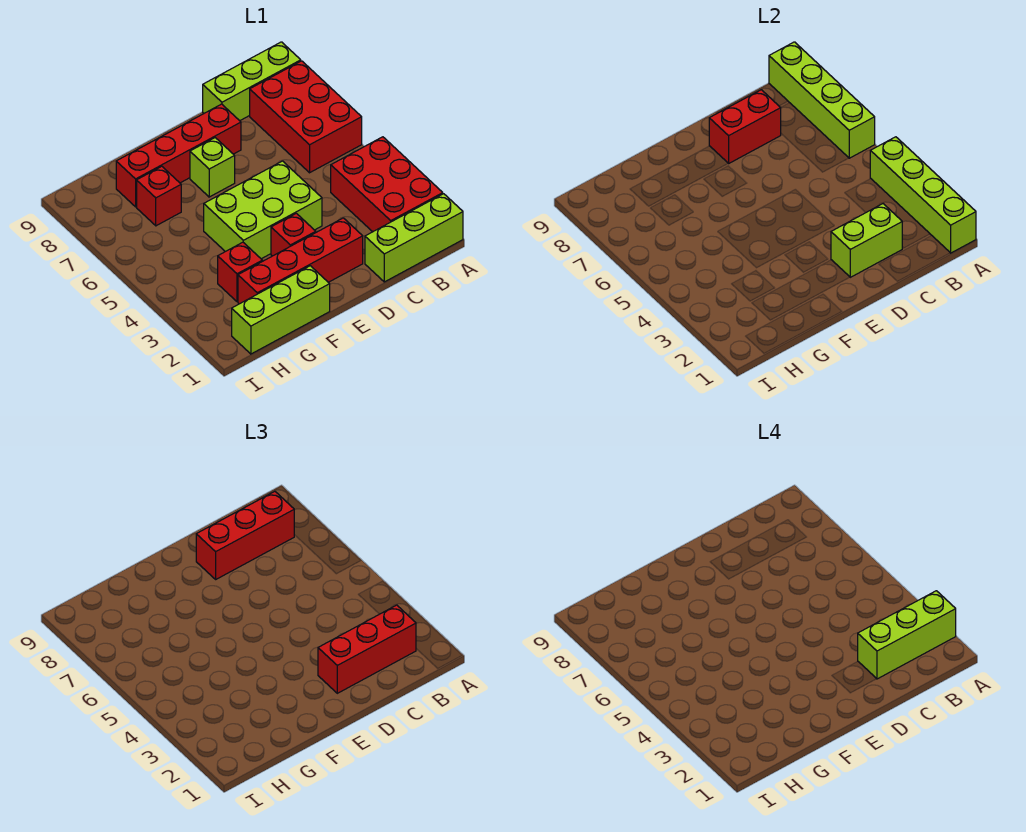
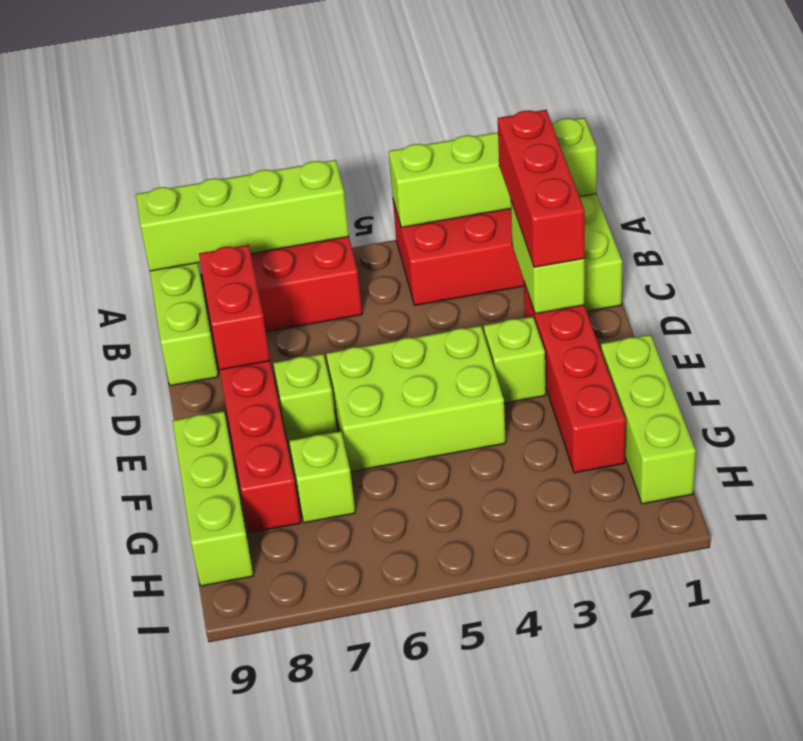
lime brick A2:C2 level 4 -> lime brick F9:H9 level 1
red brick B8:D8 level 3 -> none
lime brick D4:F5 level 1 -> lime brick E4:F6 level 1
red brick E3 level 1 -> lime brick E3 level 1
red brick G3 level 1 -> none
red brick G7 level 1 -> lime brick G7 level 1

